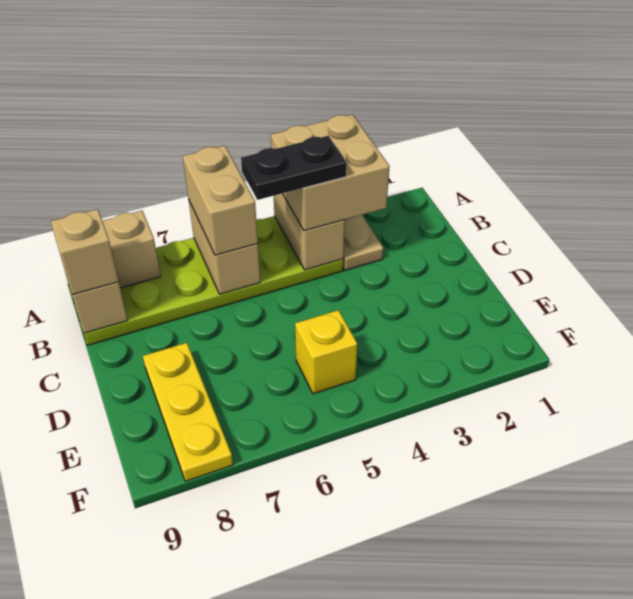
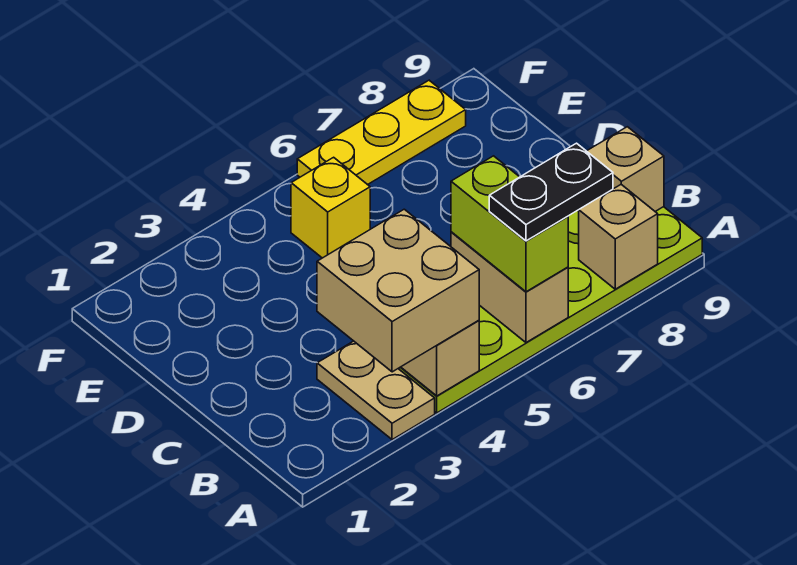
tan brick A6:B6 level 3 -> lime brick A6:B6 level 3
black plate B4:B5 level 4 -> black plate A6:A7 level 4
tan brick B9 level 3 -> none
yellow plate D8:F8 level 1 -> yellow plate F6:F8 level 1

